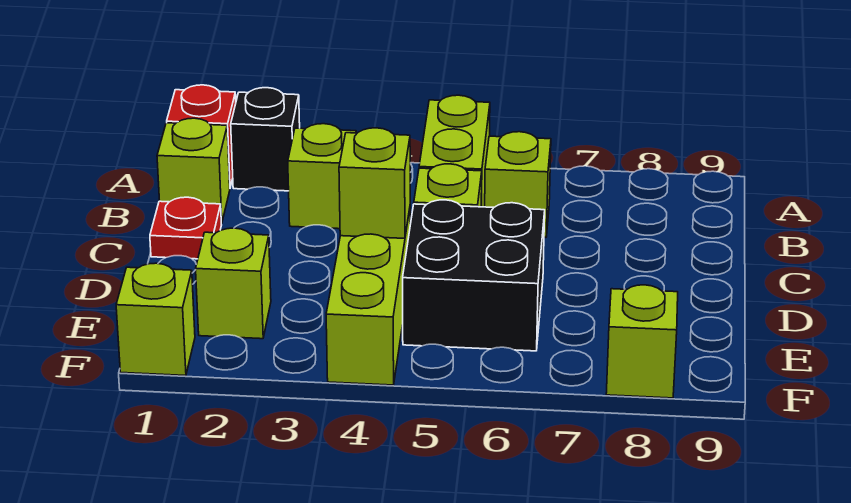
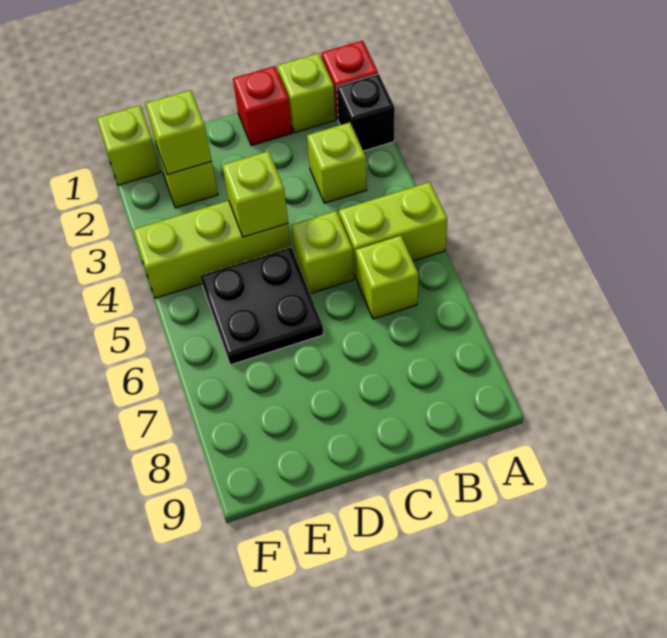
red plate C1 level 1 -> red brick C1 level 1
black brick D5:E6 level 1 -> black plate D5:E6 level 1
lime brick F8 level 1 -> lime brick E2 level 2

